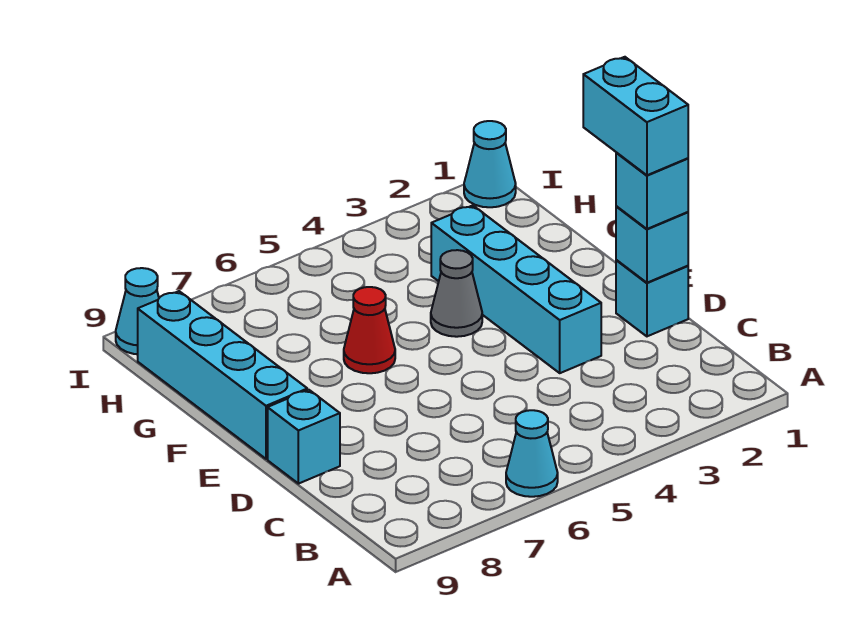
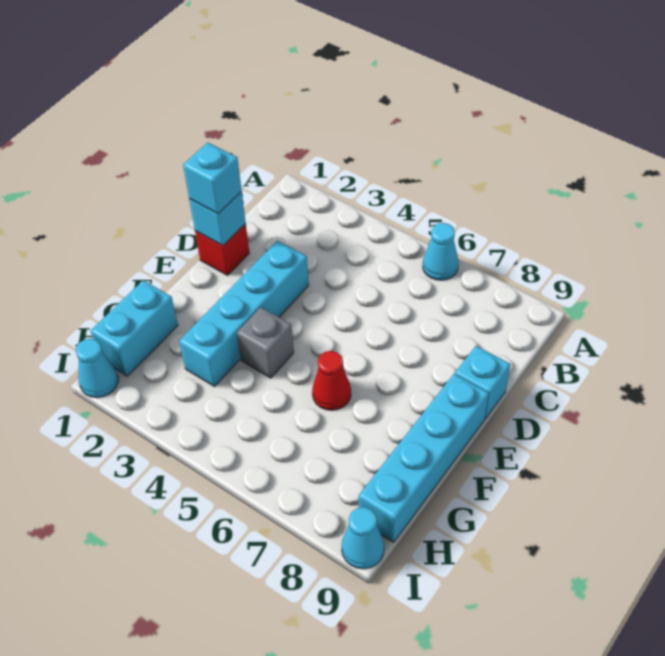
cyan brick D1 level 1 -> red brick D1 level 1
cyan brick D1:E1 level 4 -> cyan brick G1:H1 level 1
grey cone F4 level 1 -> grey brick F4 level 1

